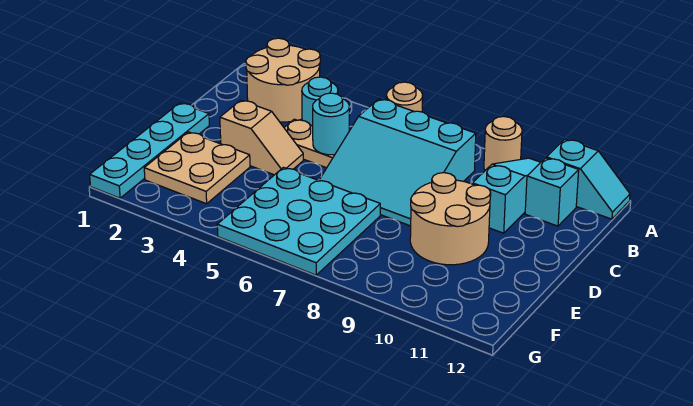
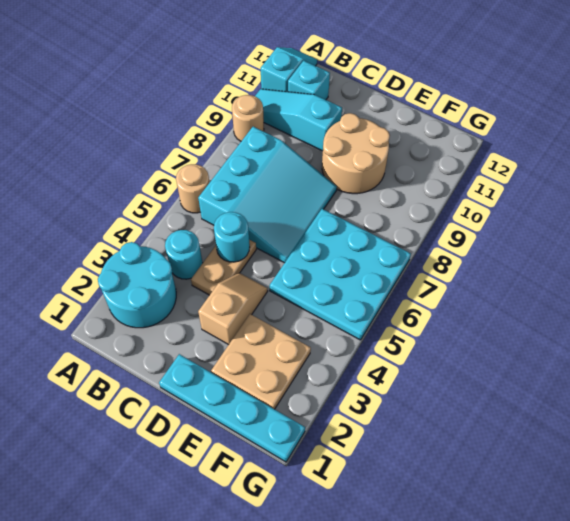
tan round brick A2:B3 level 1 -> cyan round brick A2:B3 level 1

